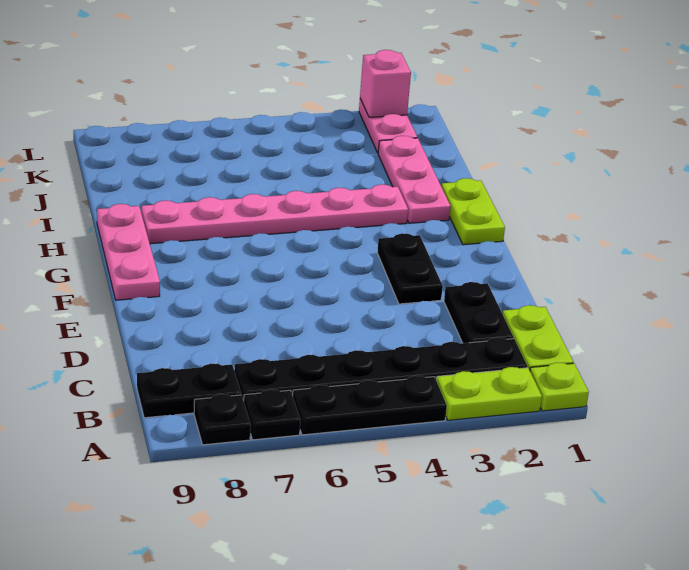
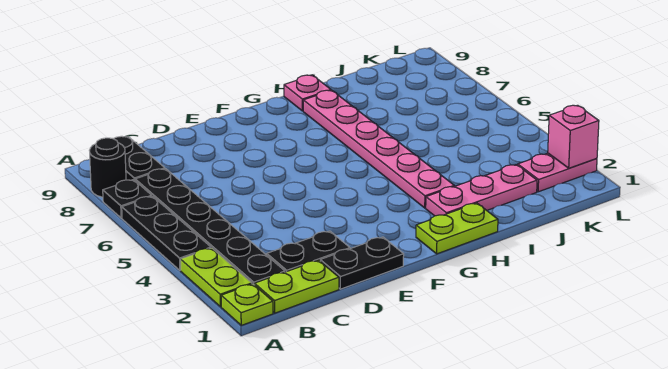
black plate A8 level 1 -> black round brick A8 level 1
black plate E3:F3 level 1 -> black plate D1:E1 level 1
pink plate F9:H9 level 1 -> pink plate H9 level 1

